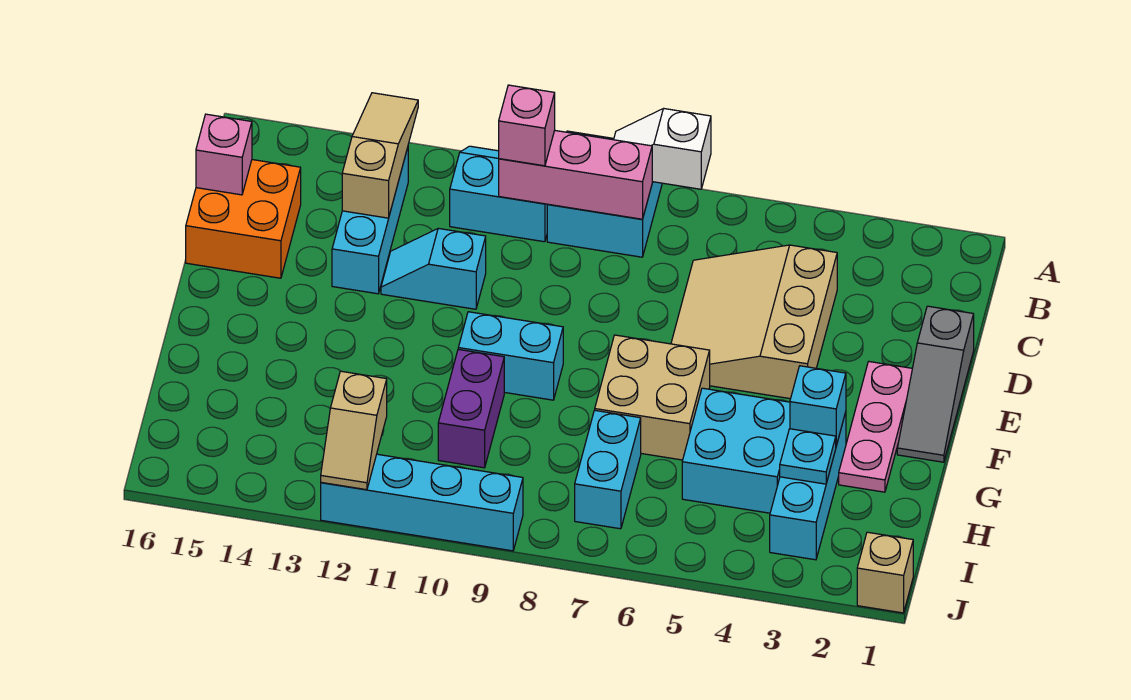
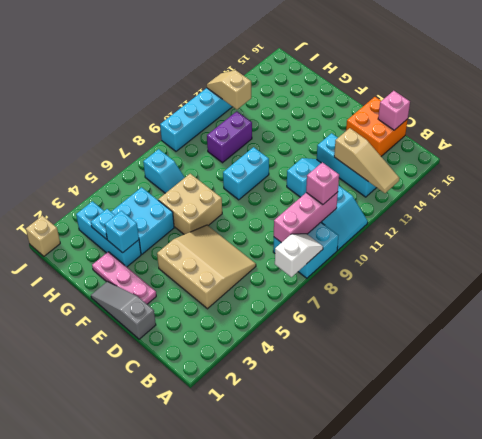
purple brick G10:H10 level 1 -> purple brick H10:H11 level 1
cyan brick H7:I7 level 1 -> cyan slope H7:I7 level 1 top I

